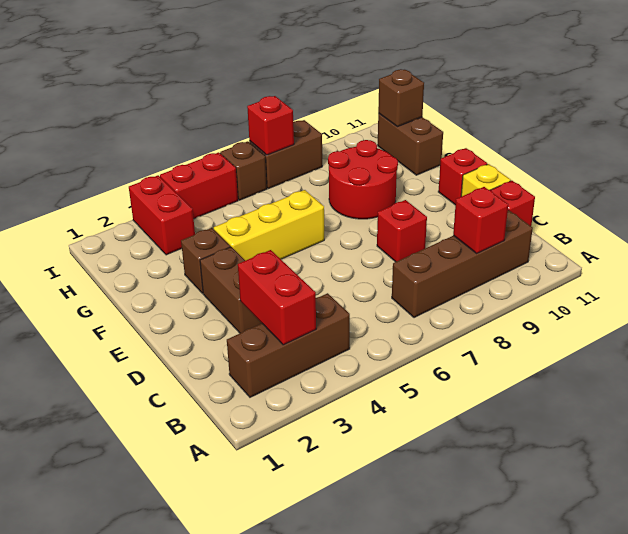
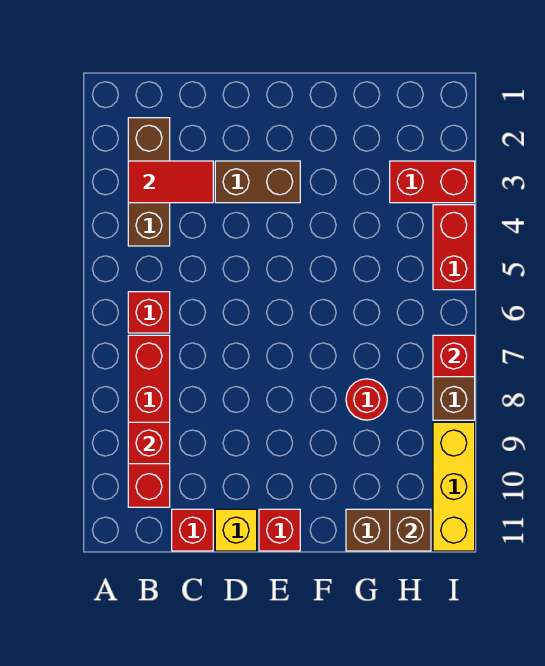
red brick B3:C3 level 2 -> red tile B3:C3 level 2
brown brick B7:B10 level 1 -> red brick B7:B10 level 1
red brick D8 level 1 -> red brick B6 level 1
brown brick F3 level 1 -> none
yellow brick F4:F6 level 1 -> yellow brick I9:I11 level 1
red round brick F8:G9 level 1 -> red round brick G8 level 1
brown brick I6 level 1 -> none

